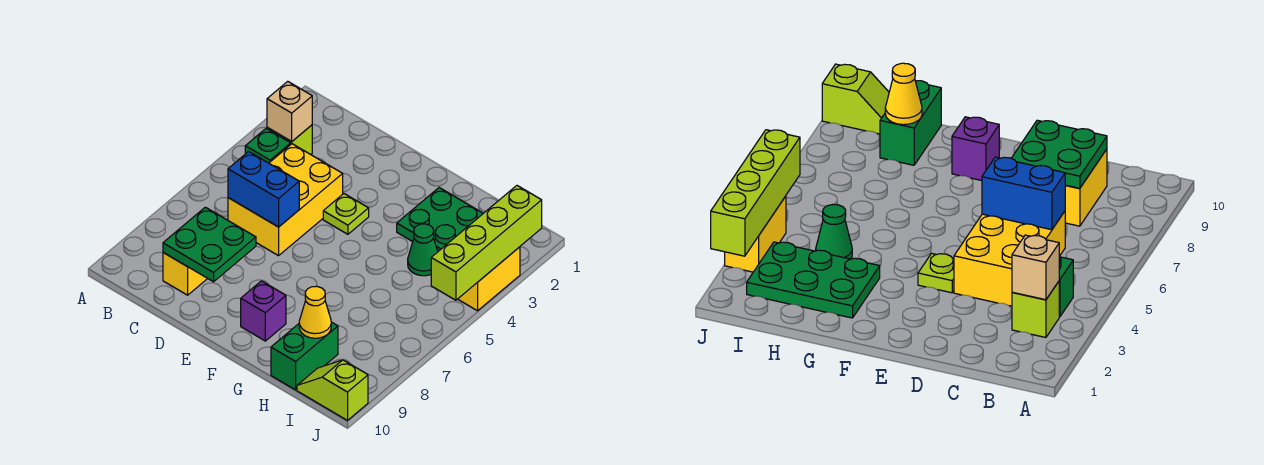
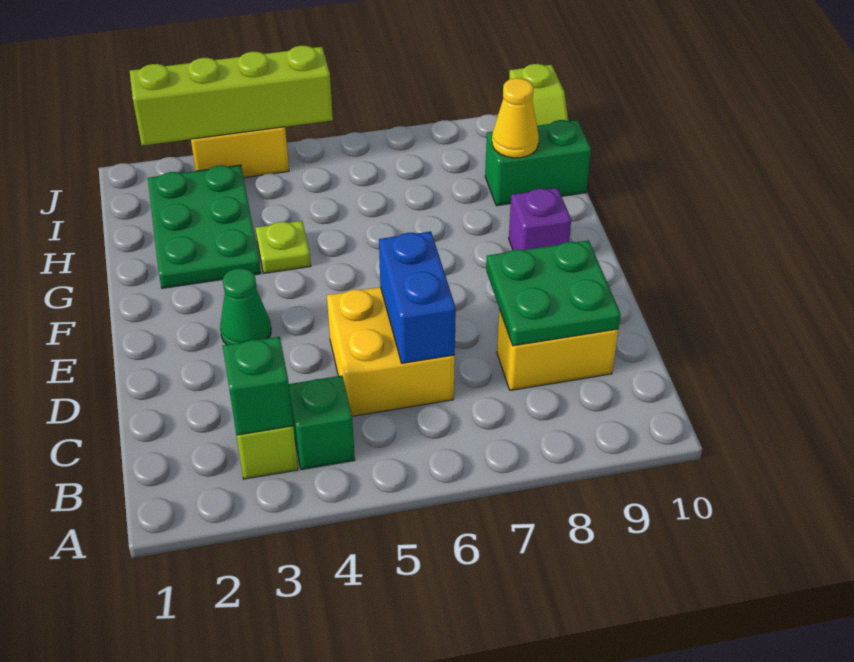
tan brick B3 level 2 -> green brick B3 level 2
yellow brick C4:D6 level 1 -> yellow brick C5:D6 level 1
lime plate E4 level 1 -> lime plate G4 level 1
green cone H4 level 1 -> green cone E3 level 1

